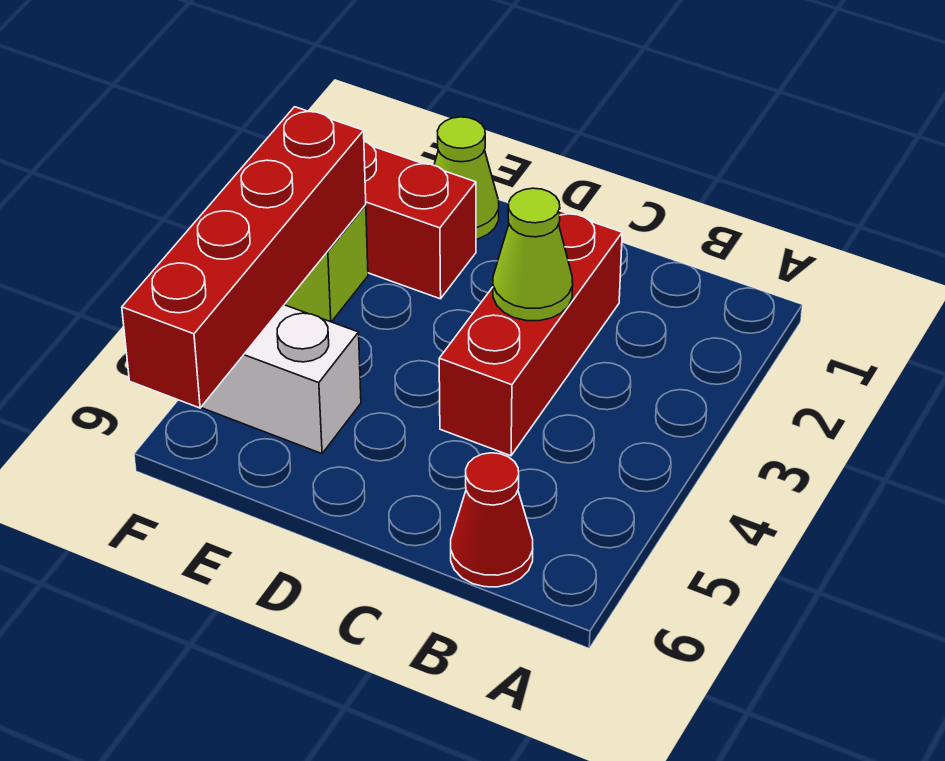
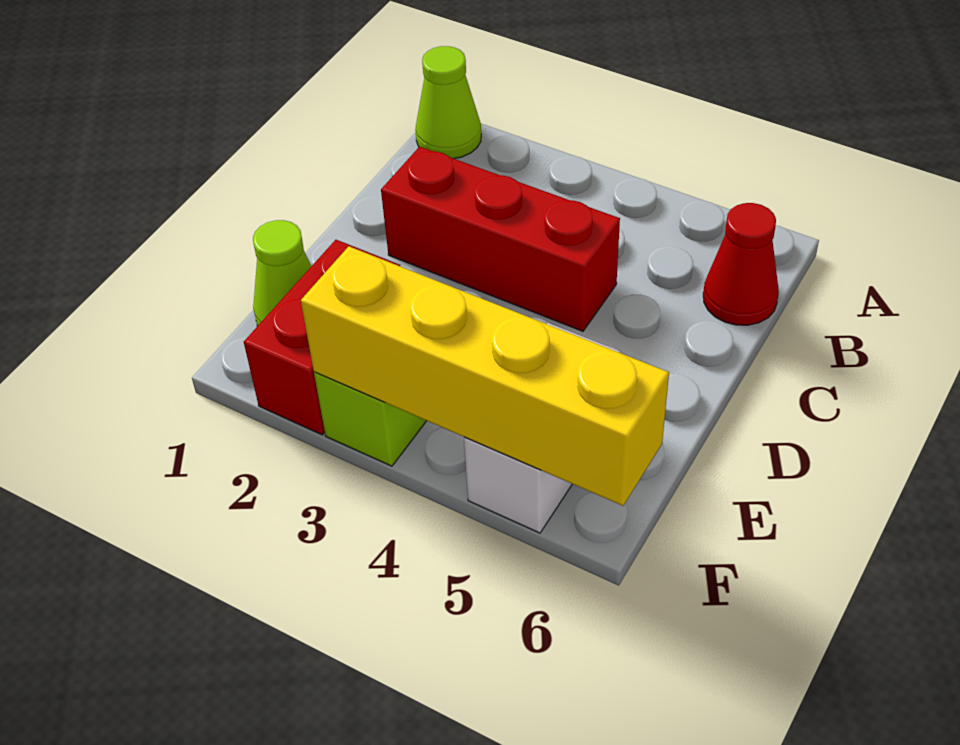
lime cone C3 level 2 -> lime cone A1 level 1
red brick F3:F6 level 2 -> yellow brick F3:F6 level 2

